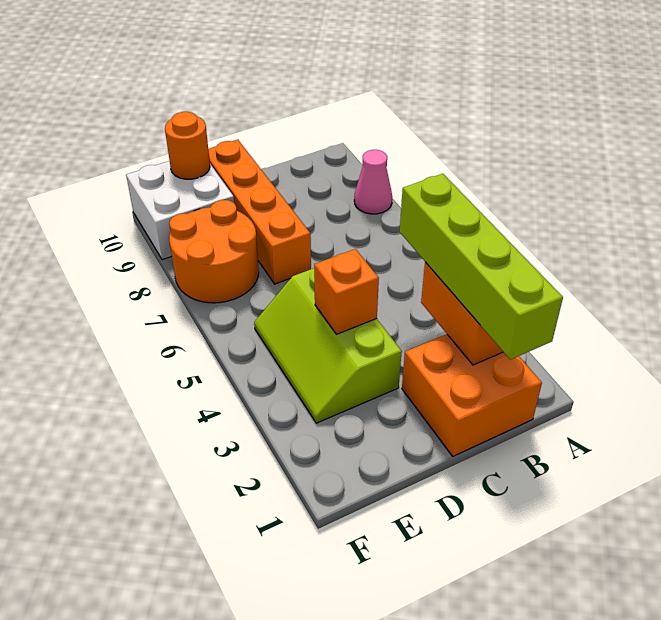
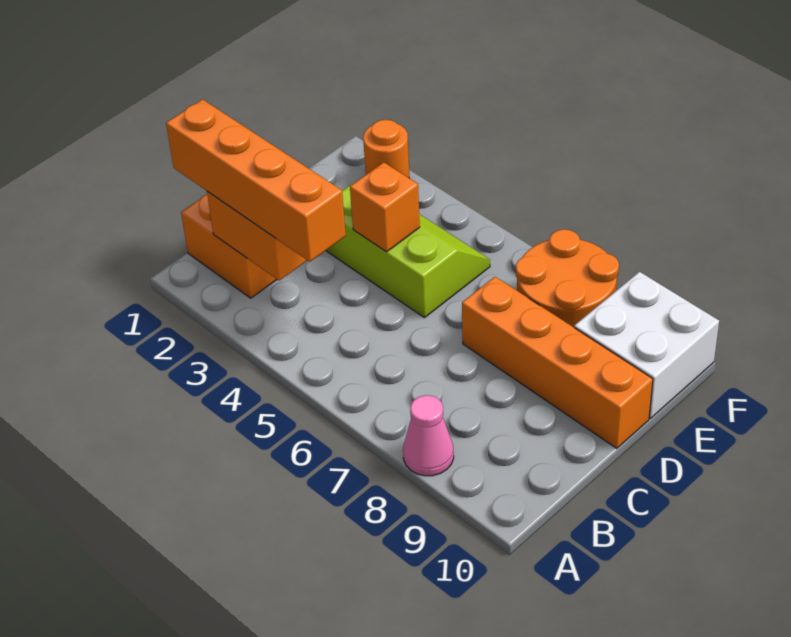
lime brick B1:B4 level 3 -> orange brick B1:B4 level 3
orange round brick E10 level 2 -> orange round brick F2 level 1

